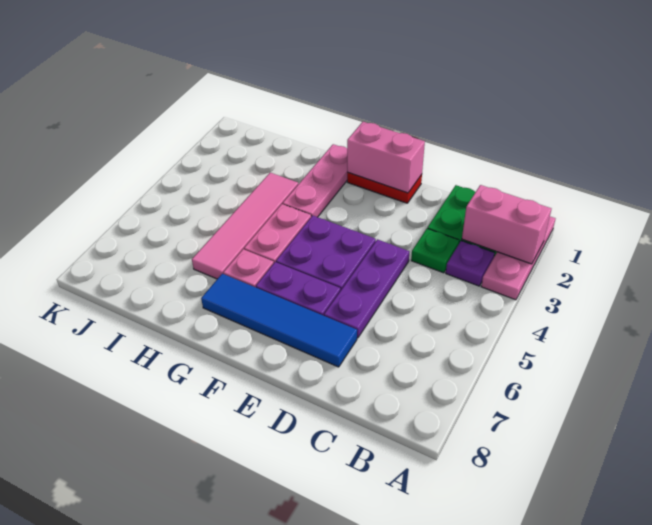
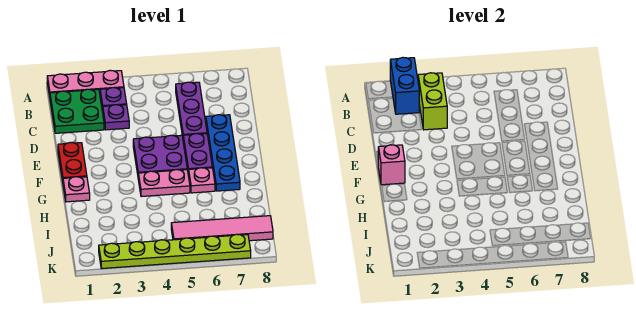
pink brick A2:B2 level 2 -> blue brick A2:B2 level 2
none -> lime brick B3:C3 level 2
green plate C3 level 1 -> purple plate C3 level 1
purple plate D4:D6 level 1 -> purple plate B6:D6 level 1
blue tile D7:G7 level 1 -> blue plate D7:G7 level 1
pink brick E1:F1 level 2 -> pink brick F1 level 2
pink plate G1:G3 level 1 -> pink plate G1 level 1
pink tile H3:H6 level 1 -> pink tile J5:J8 level 1
none -> lime plate K2:K7 level 1

